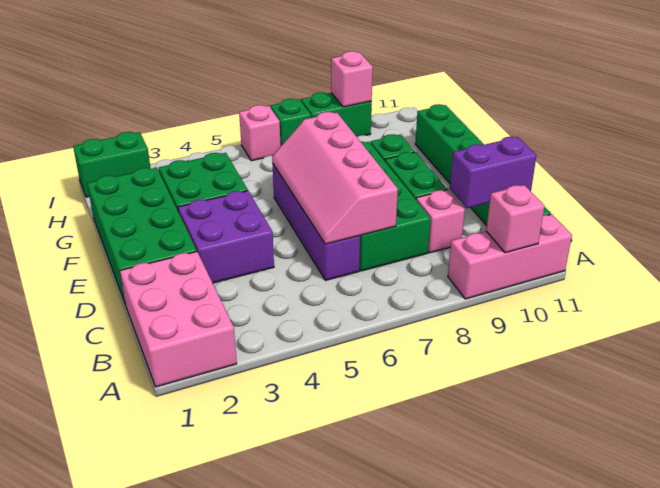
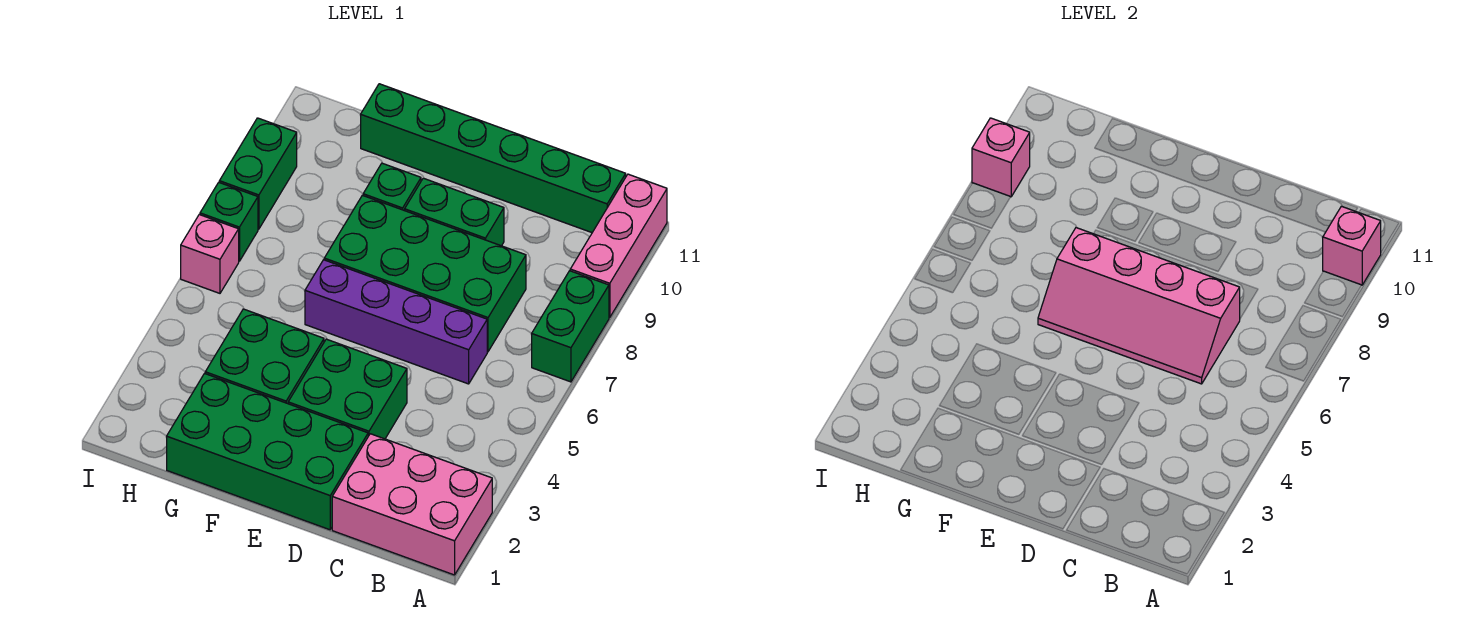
pink brick C9 level 1 -> none
purple brick C10:C11 level 2 -> none
purple brick D3:E4 level 1 -> green brick D3:E4 level 1
green brick I1:I2 level 1 -> green brick A7:A8 level 1

